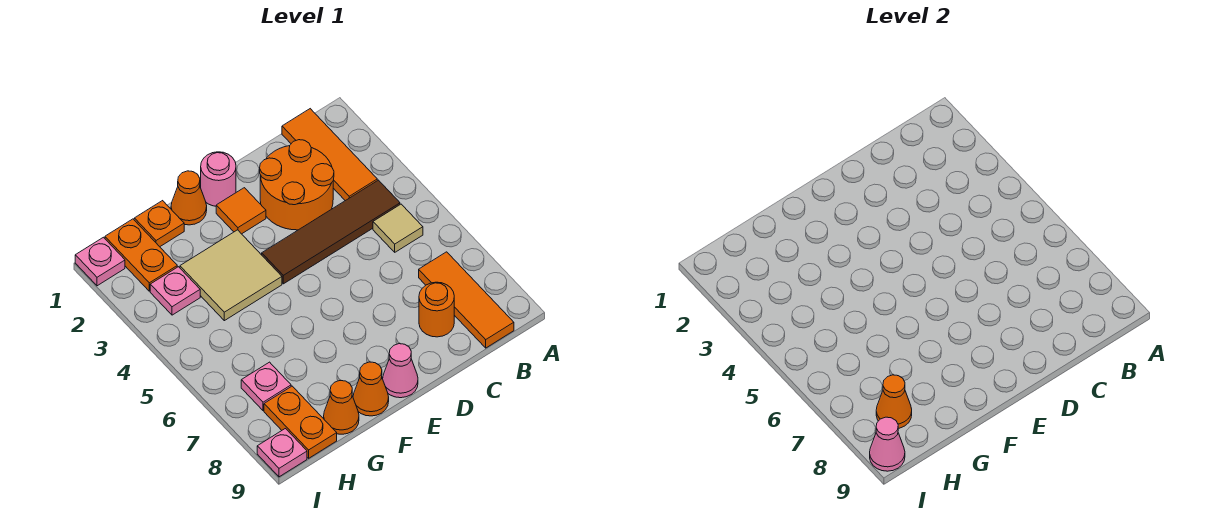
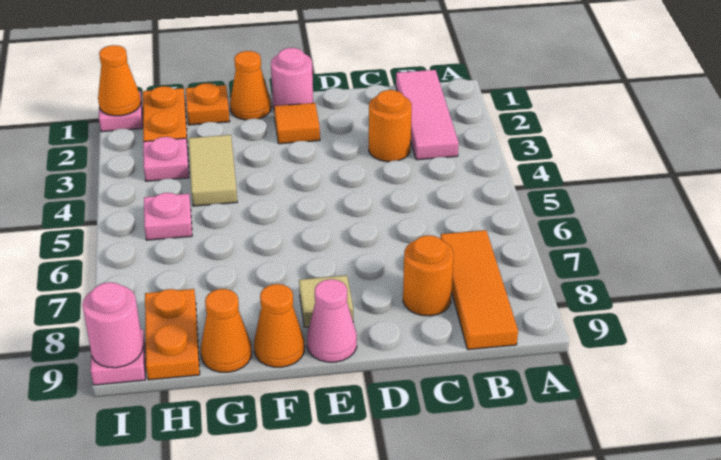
orange tile B1:B3 level 1 -> pink tile B1:B3 level 1
brown tile B4:E4 level 1 -> none
tan tile B5 level 1 -> tan tile E8 level 1
orange round brick C2:D3 level 1 -> orange round brick C3 level 1
tan tile F3:G4 level 1 -> tan tile G3:G4 level 1
pink plate H7 level 1 -> pink plate H5 level 1
orange cone H8 level 2 -> orange cone I1 level 2
pink cone I9 level 2 -> pink round brick I9 level 2

